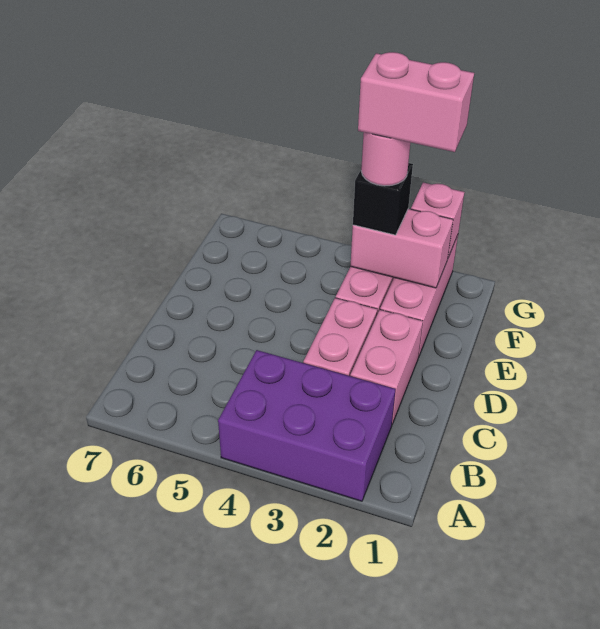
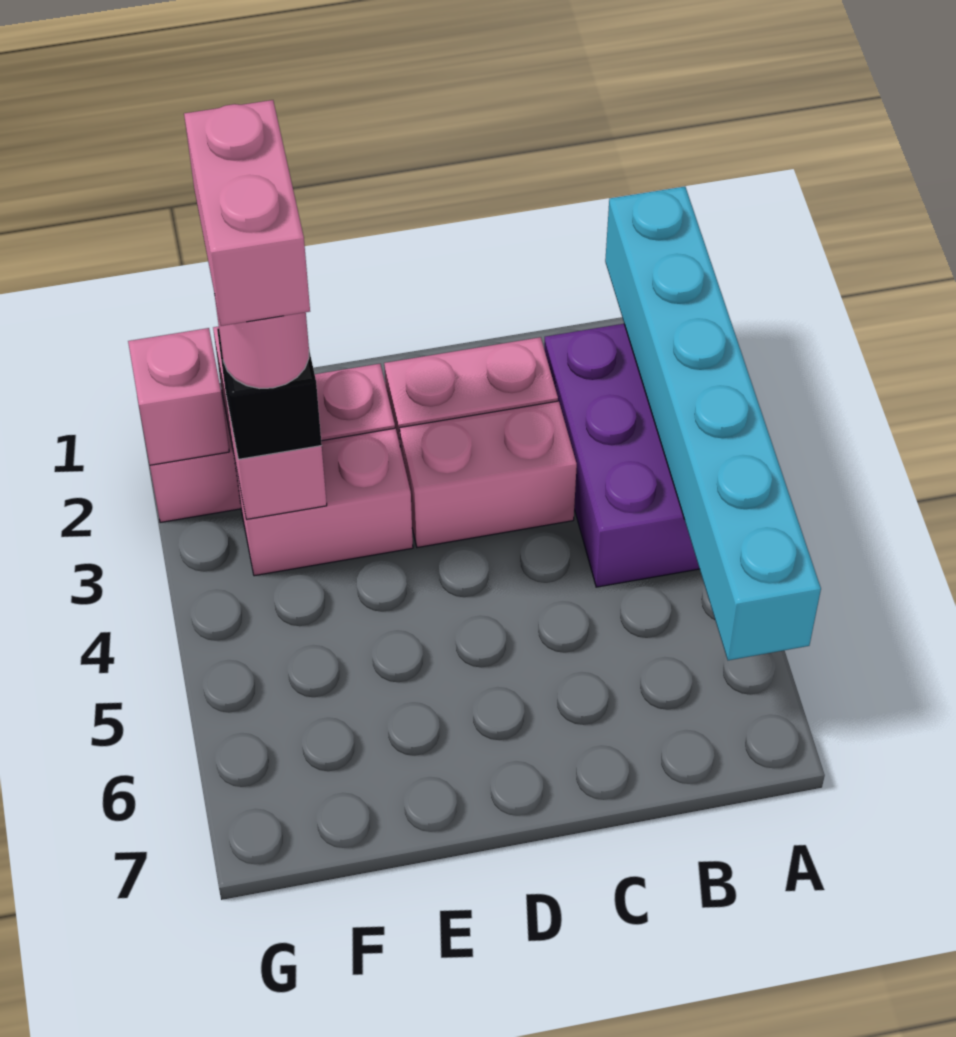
none -> cyan brick A1:A6 level 2

